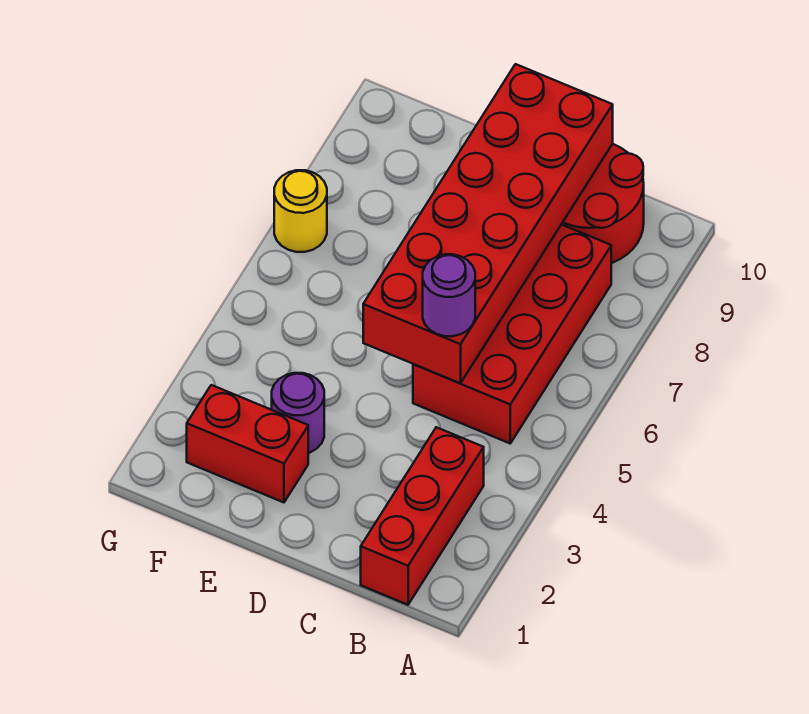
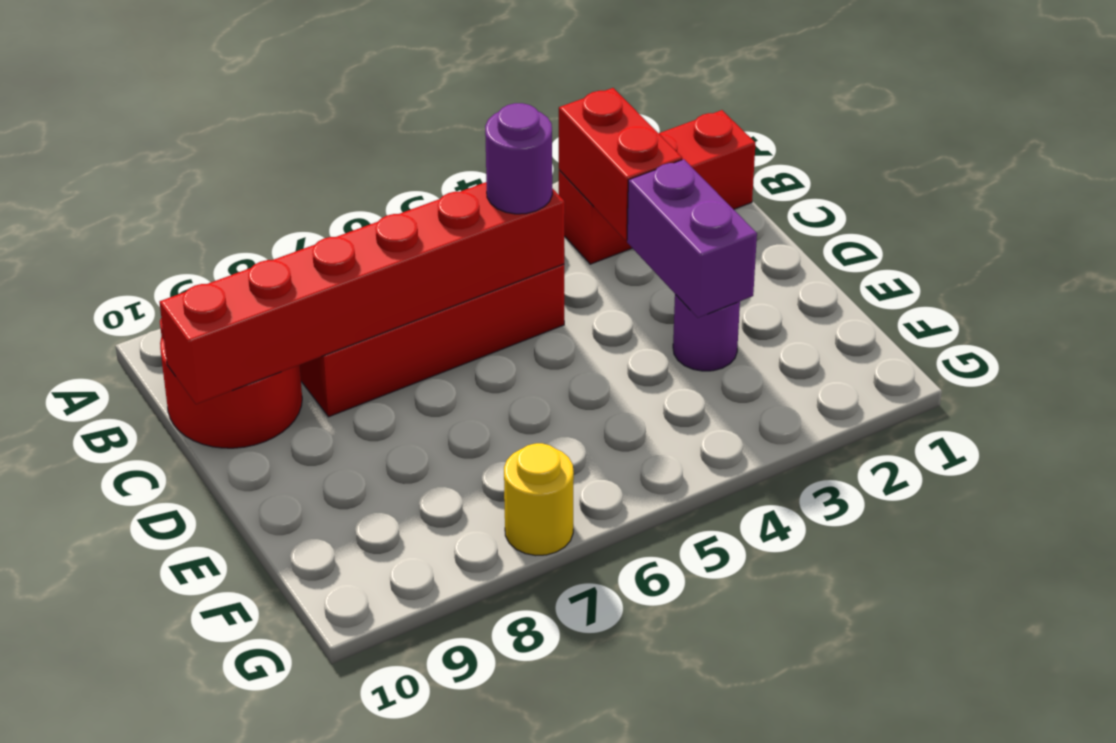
red brick C5:D10 level 2 -> red brick C5:C10 level 2
none -> purple brick D3:E3 level 2
red brick E2:F2 level 1 -> red brick B3:C3 level 2

